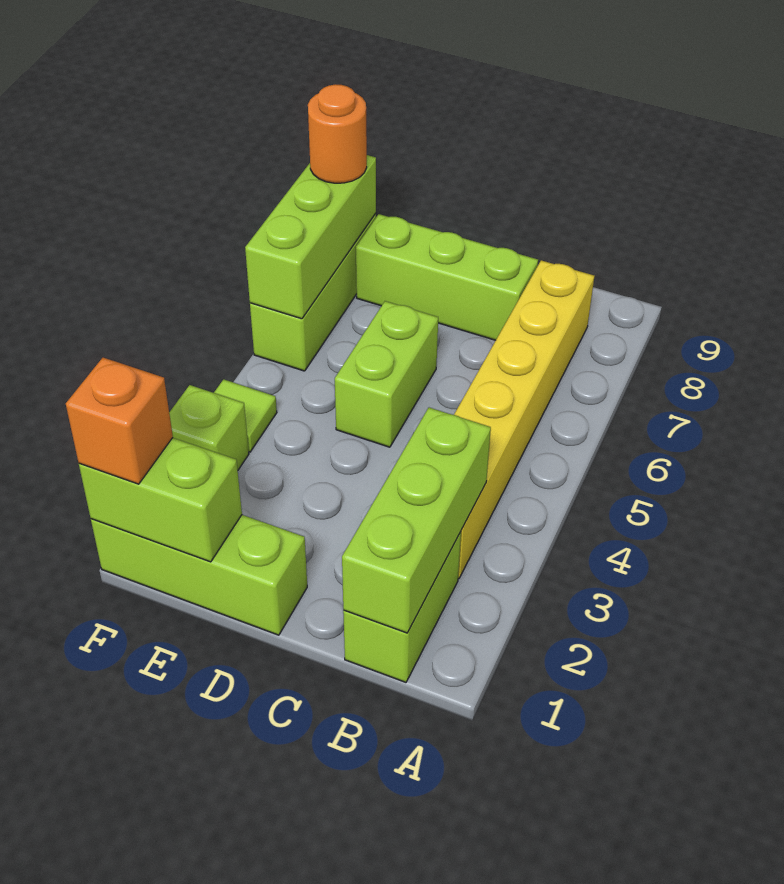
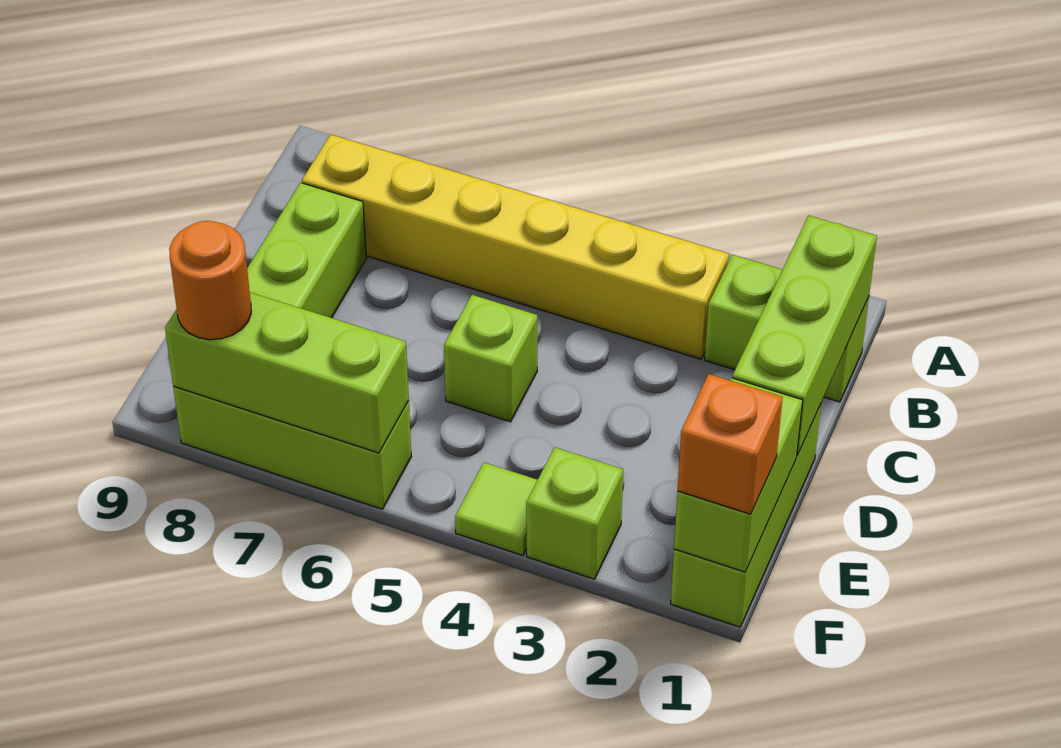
lime brick B1:B3 level 2 -> lime brick B1:D1 level 2
lime brick D5:D6 level 1 -> lime brick D5 level 1

